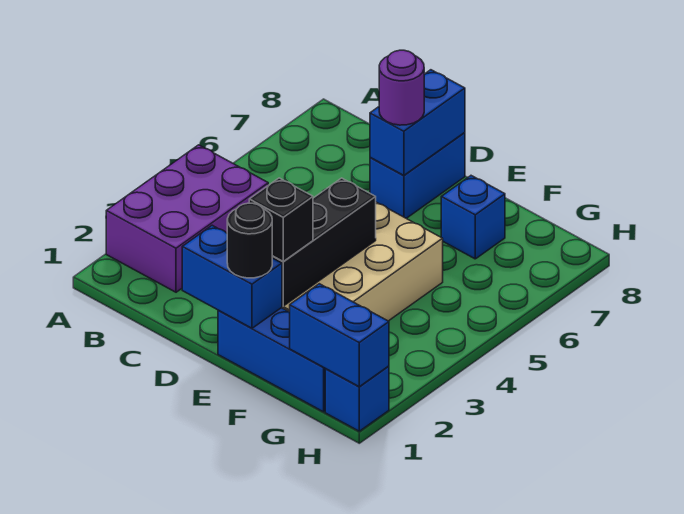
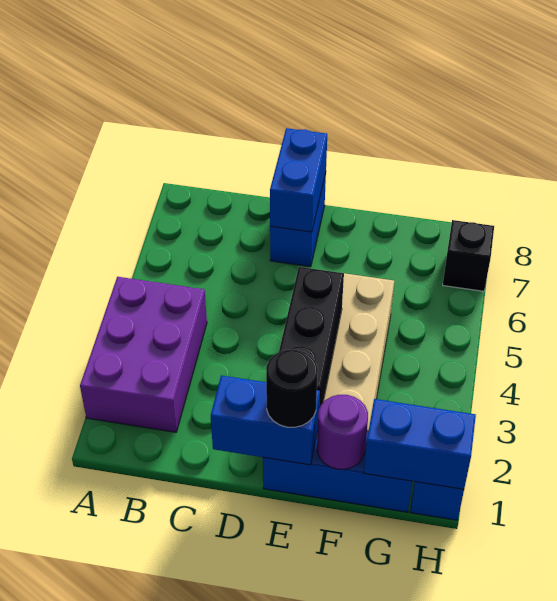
purple round brick D7 level 3 -> purple round brick F1 level 2
black brick E2 level 3 -> black brick H7 level 1
blue brick F7 level 1 -> none

